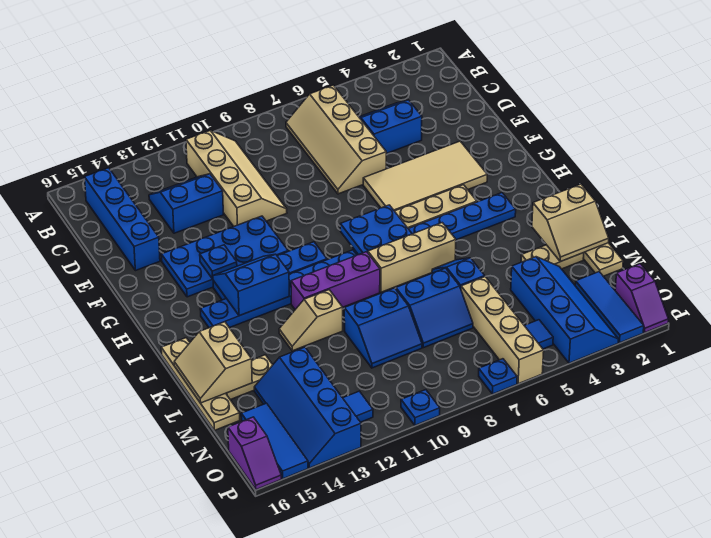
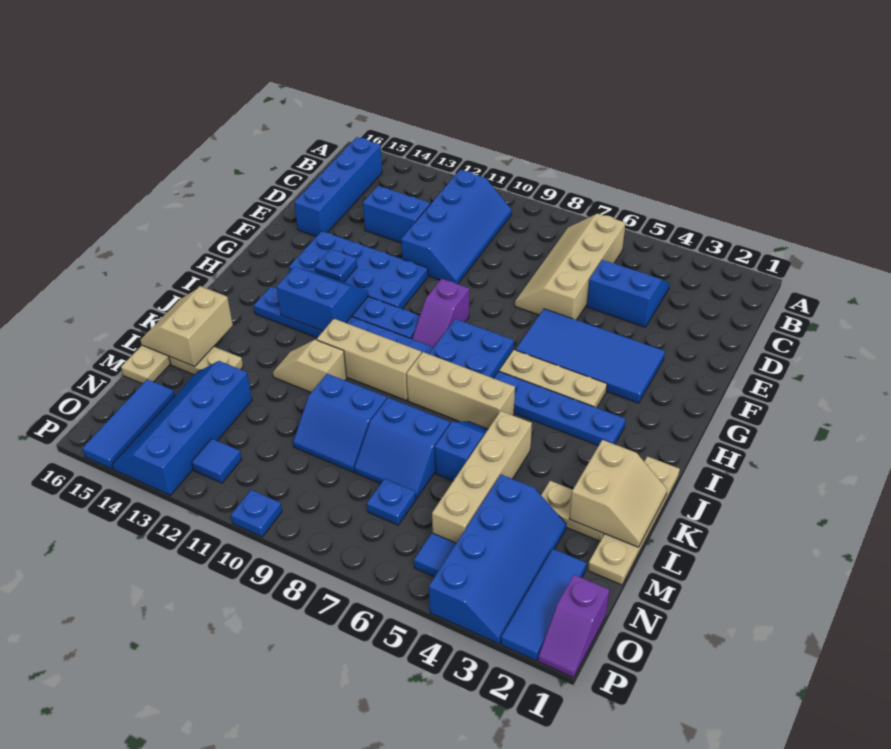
tan slope B10:E11 level 1 top 11 -> blue slope B10:E11 level 1 top 11
tan tile F3:G6 level 1 -> blue tile F3:G6 level 1
purple brick J9:J11 level 1 -> tan brick J9:J11 level 1
tan slope K1:L2 level 2 top K -> tan slope K1:L2 level 2 top 2
tan brick M6:P6 level 1 -> tan brick K5:N5 level 1
purple slope O16:P16 level 1 top O -> purple slope G9:H9 level 1 top G
blue plate P7 level 1 -> blue plate N7 level 1

